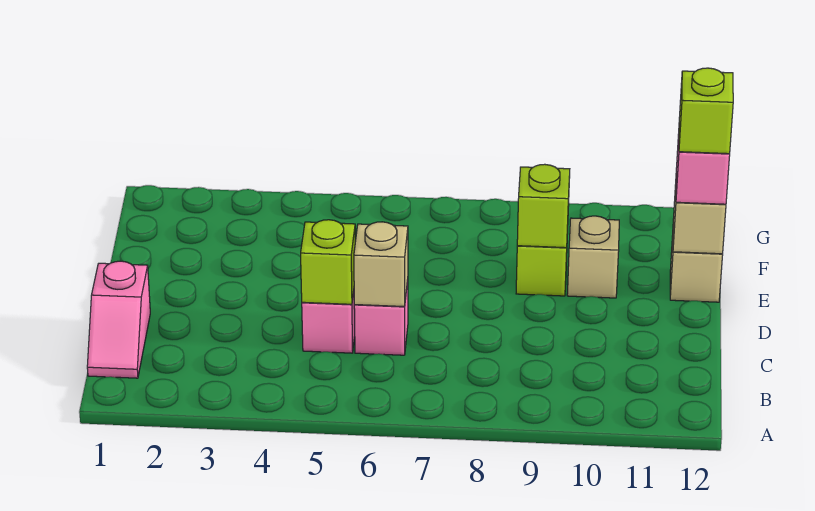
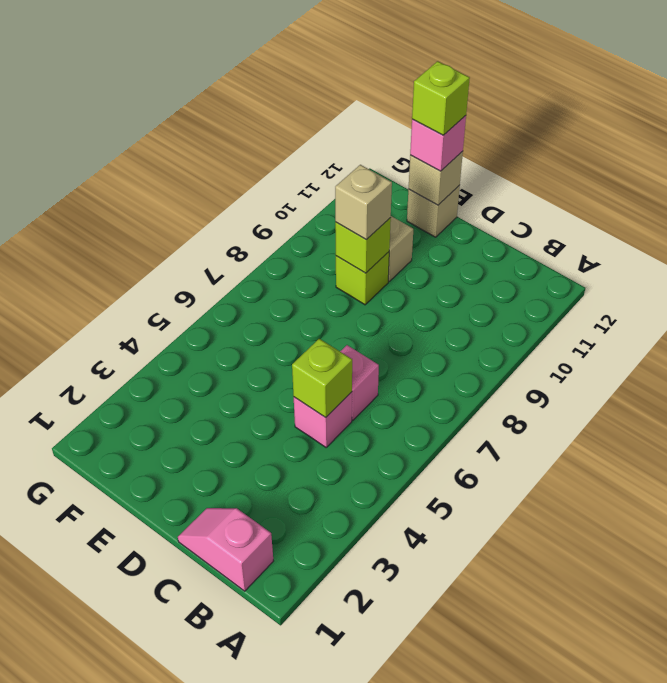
pink slope B1:C1 level 1 top C -> pink slope B1:C1 level 1 top B
tan brick C6 level 2 -> tan brick E9 level 3

